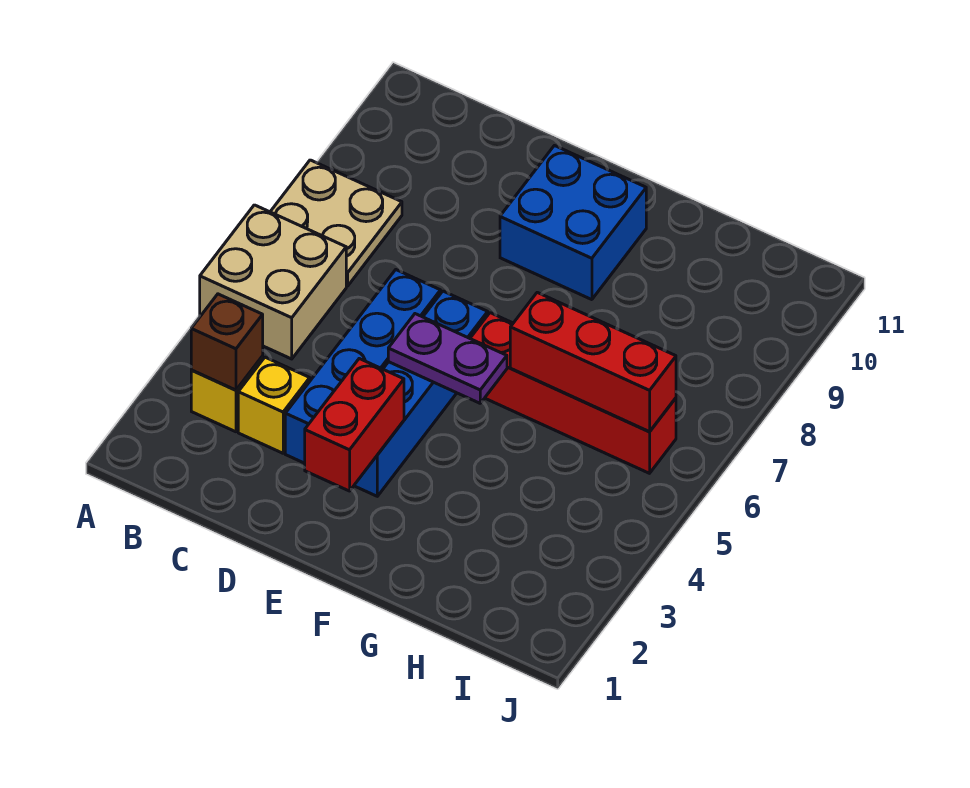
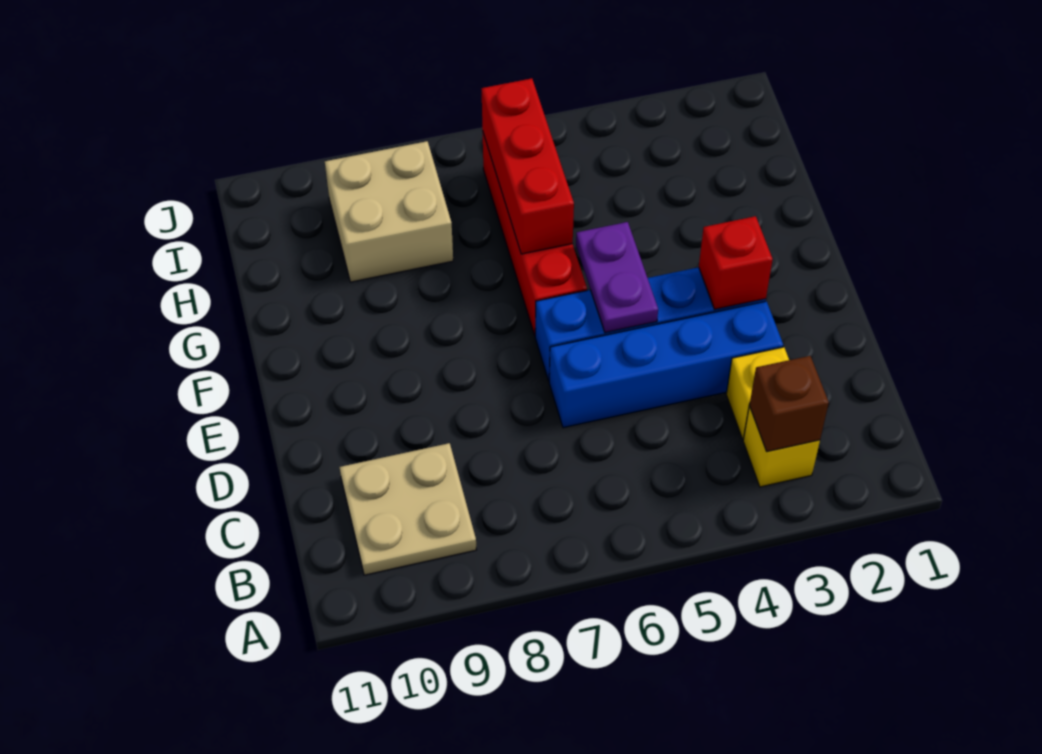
tan brick A5:B6 level 1 -> tan brick H8:I9 level 1
tan plate A7:B8 level 1 -> tan plate B9:C10 level 1
red brick E2:E3 level 2 -> red brick E3 level 2
blue brick E9:F10 level 1 -> none

